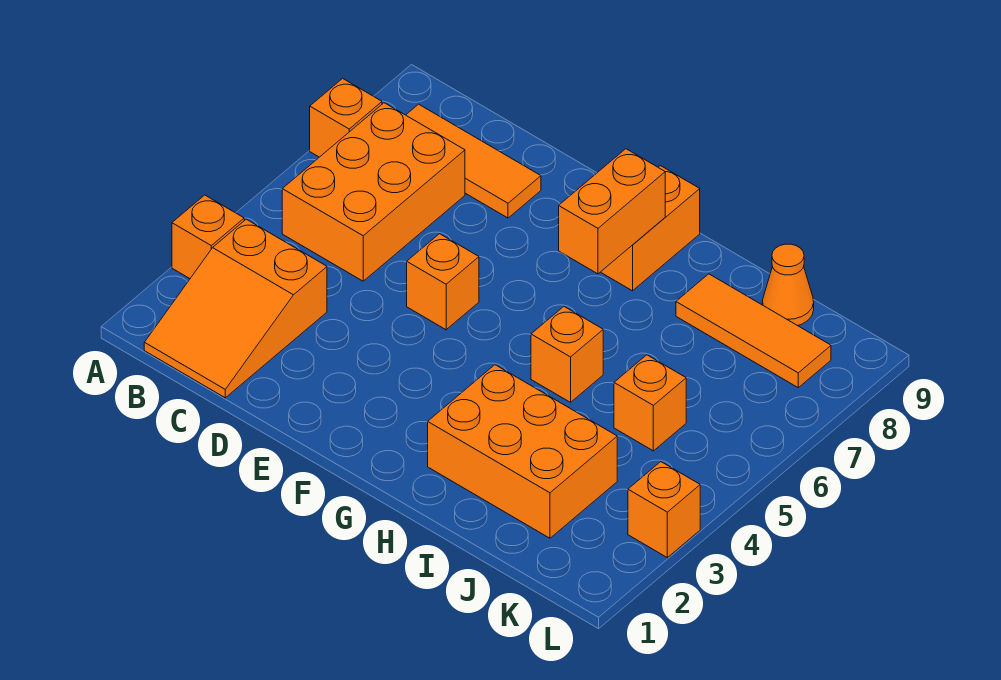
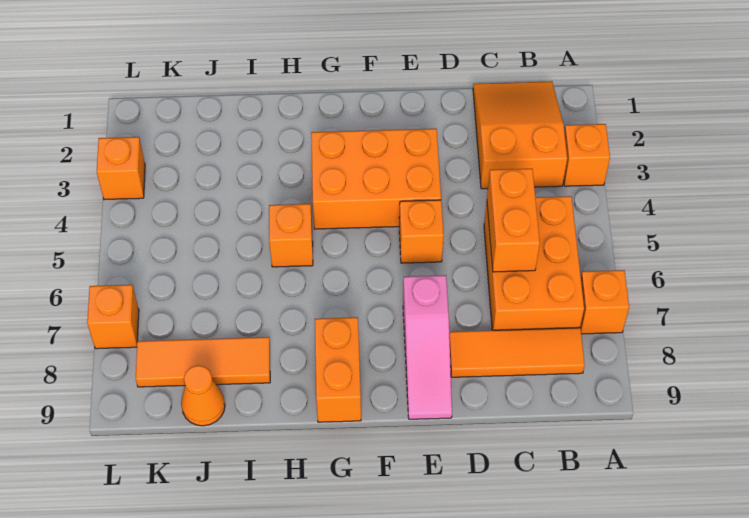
none -> pink slope E7:E9 level 1 top 7
orange brick G7:G8 level 2 -> orange brick C5:C6 level 2
orange brick H2:J3 level 1 -> orange brick E3:G4 level 1
orange brick J5 level 1 -> orange brick L7 level 1

